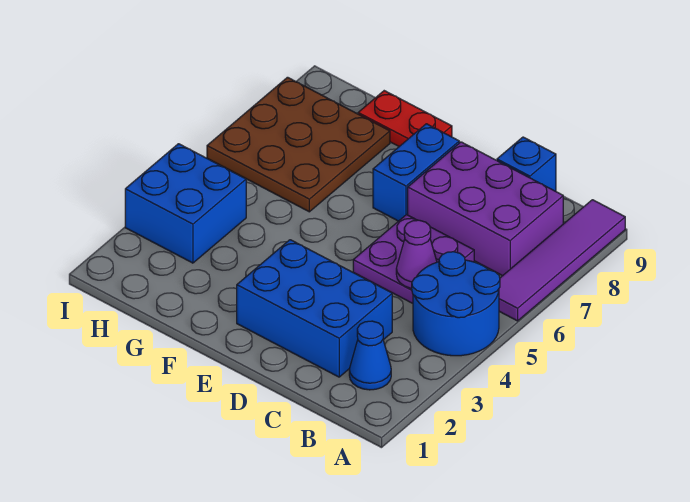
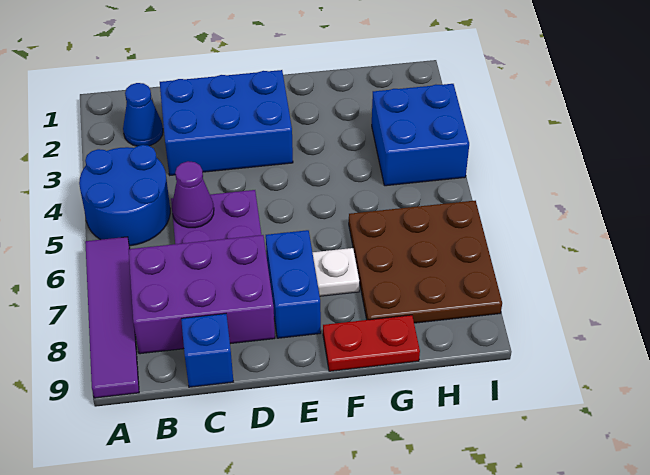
none -> white plate F7 level 1

